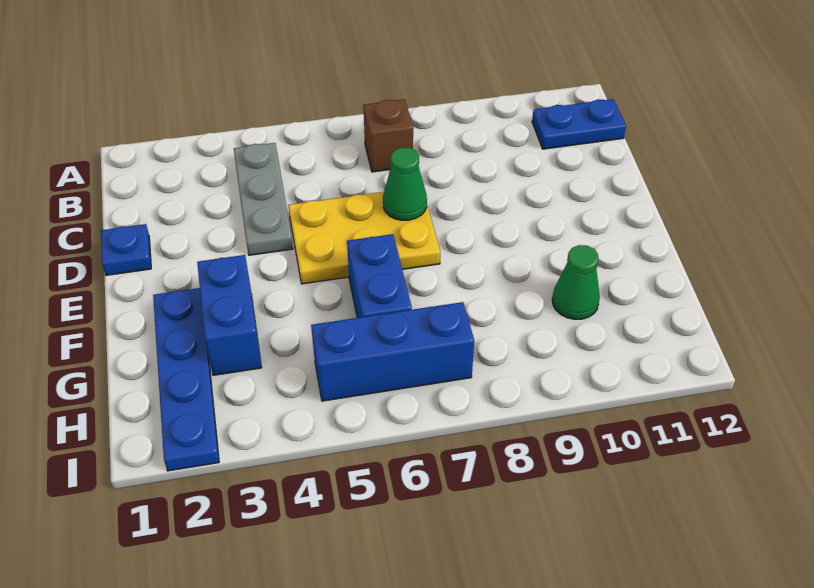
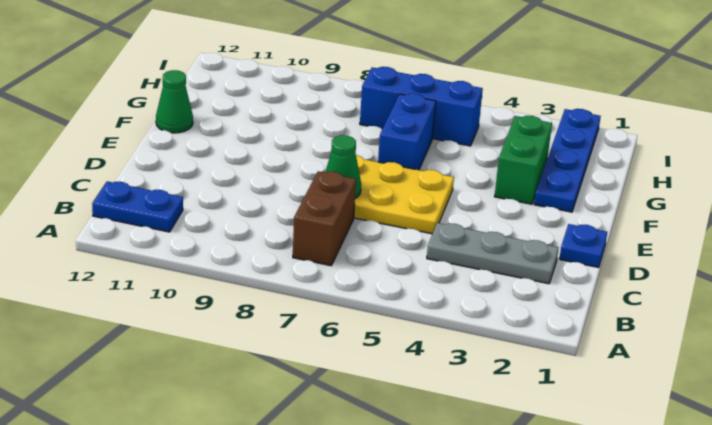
grey plate B4:D4 level 1 -> grey plate C2:C4 level 1
brown brick B7 level 1 -> brown brick B7:C7 level 1
blue brick F3:G3 level 1 -> green brick F3:G3 level 1
green cone G10 level 1 -> green cone F12 level 1

